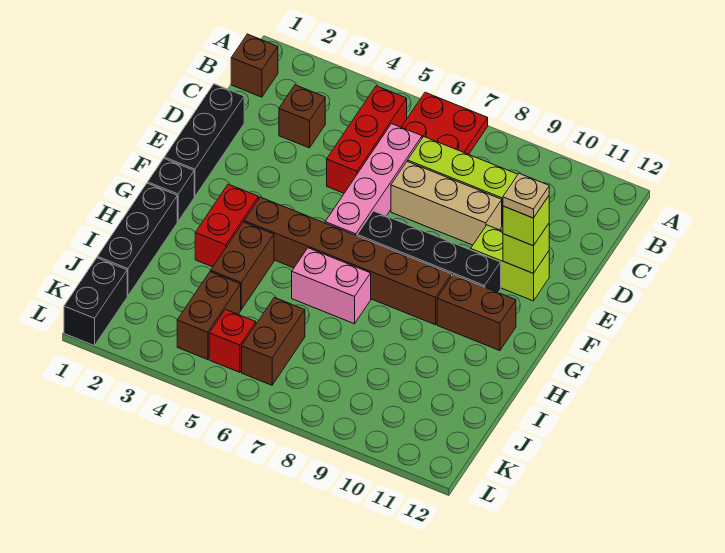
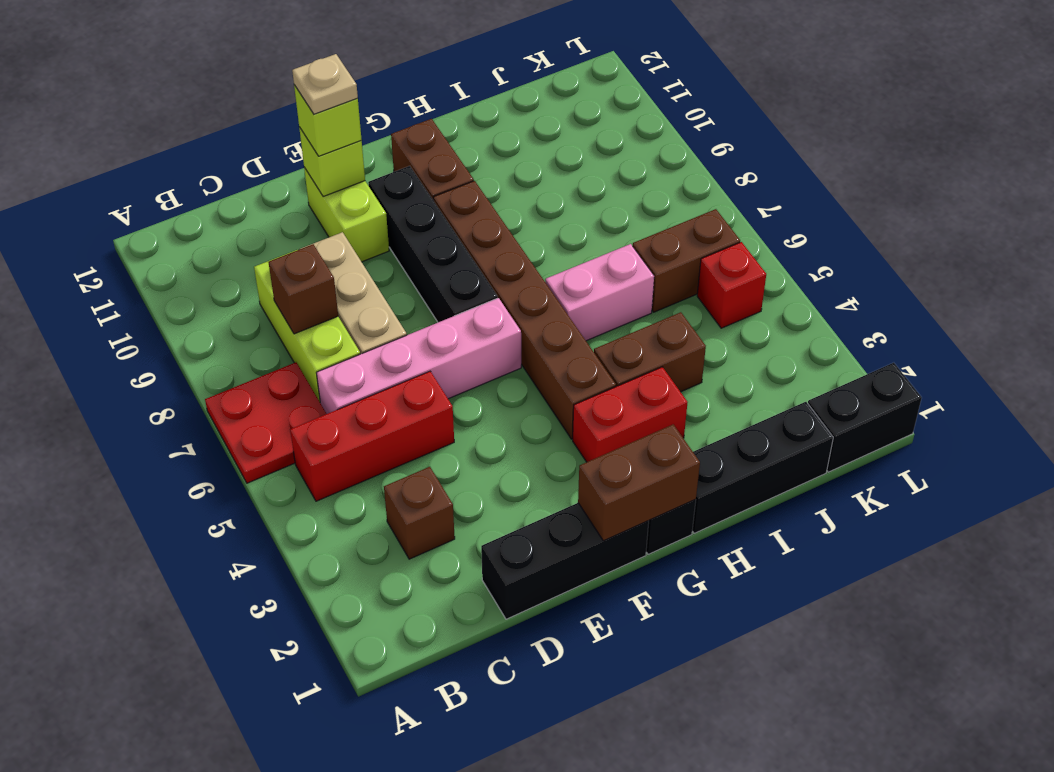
brown brick B1 level 1 -> brown brick C8 level 2
pink brick H6:H7 level 1 -> pink brick H6:I6 level 1
brown brick J4:K4 level 1 -> brown brick F1:G1 level 2

